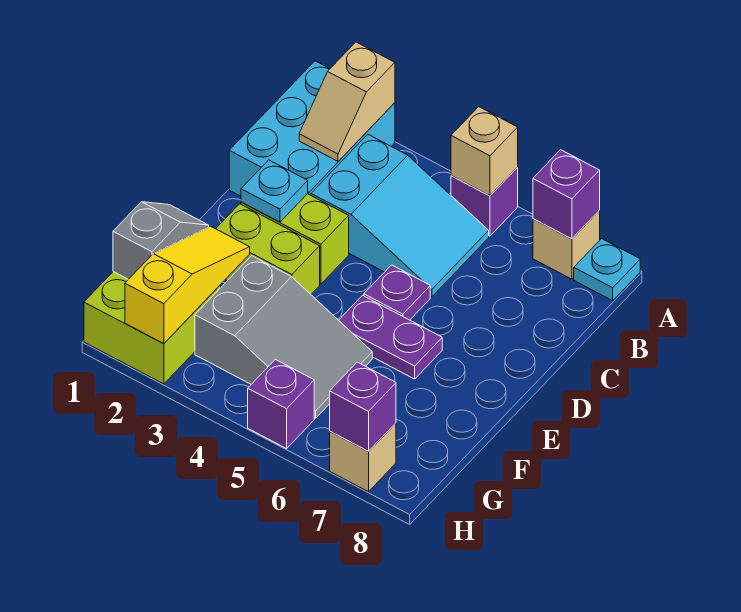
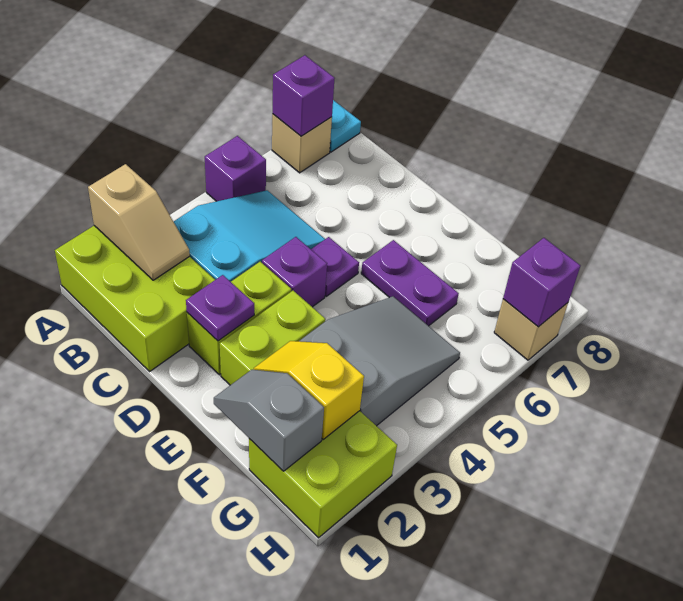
cyan brick A1:C2 level 1 -> lime brick A1:C2 level 1
tan brick A5 level 2 -> none
cyan plate D2 level 2 -> purple plate D2 level 2
purple plate E5:E6 level 1 -> purple plate E6:F6 level 1
yellow slope F2:H2 level 2 top H -> yellow slope F2:G2 level 2 top G
purple brick H5 level 1 -> purple brick D4 level 1

